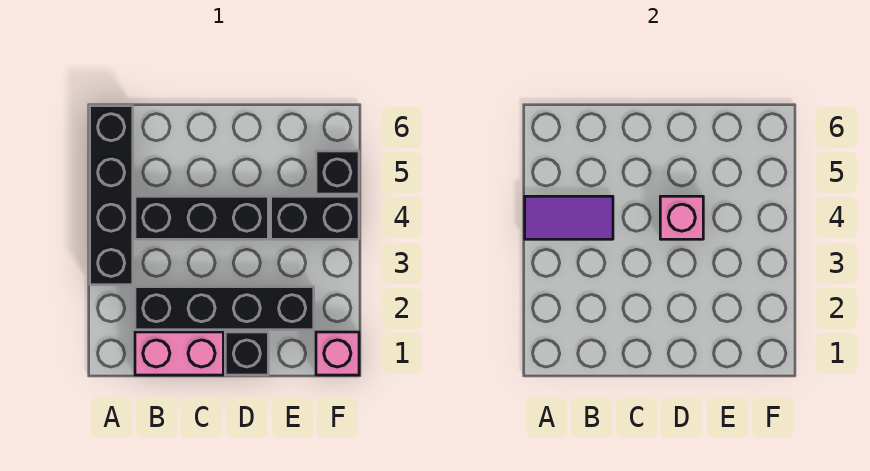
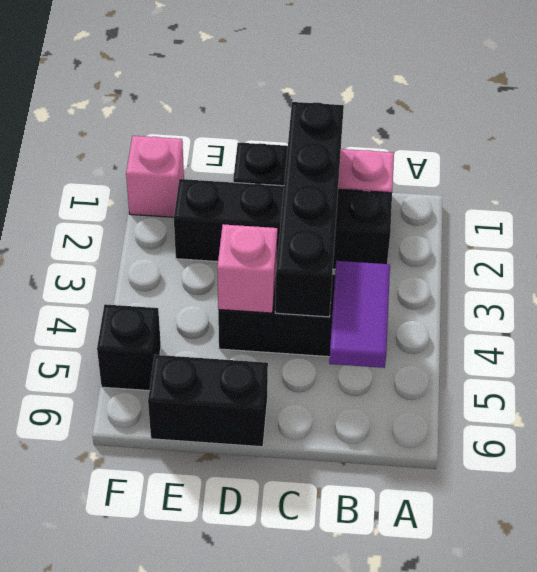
black brick A3:A6 level 1 -> black brick C1:C4 level 2
purple tile A4:B4 level 2 -> purple tile B4:B5 level 2
black brick E4:F4 level 1 -> black brick D6:E6 level 1

